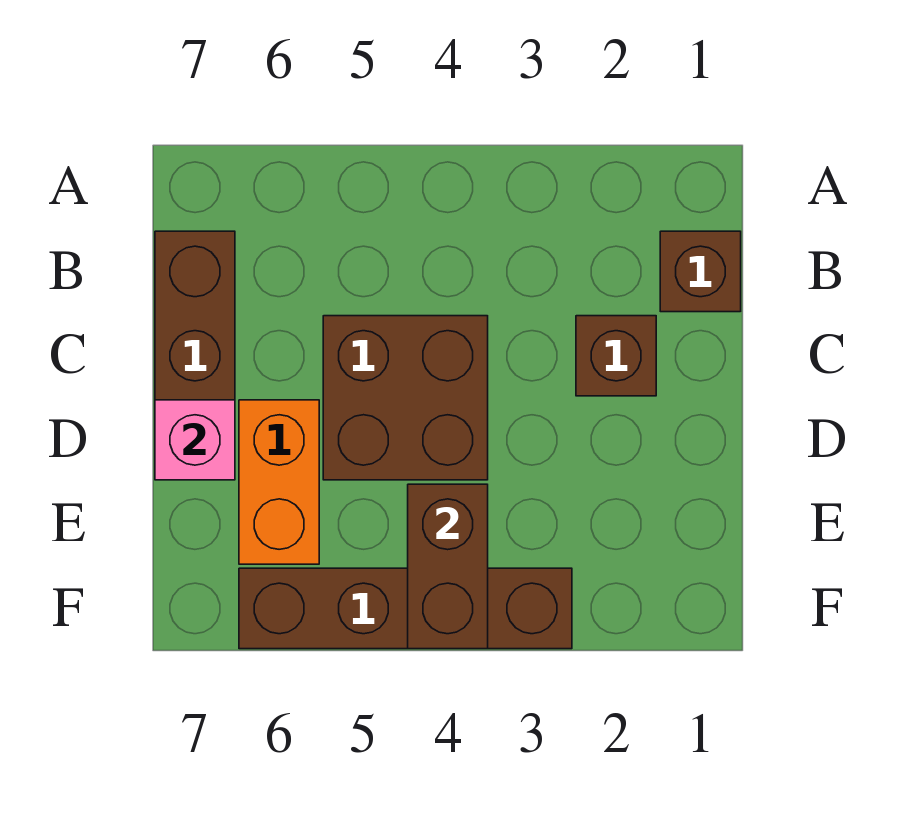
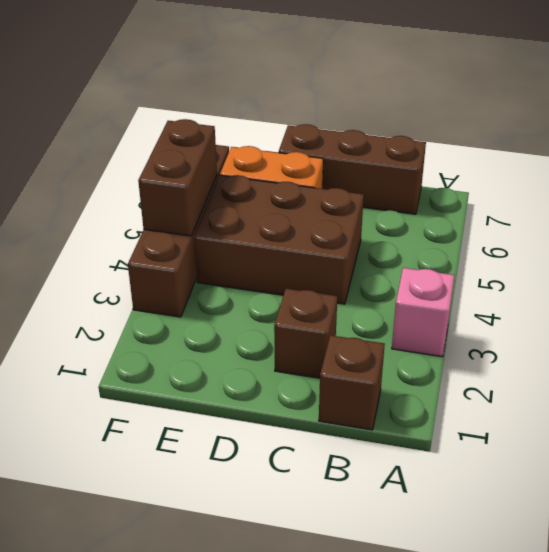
brown brick C4:D5 level 1 -> brown brick C4:E5 level 1
pink brick D7 level 2 -> pink brick A3 level 1
brown brick E4:F4 level 2 -> brown brick F4:F5 level 2

